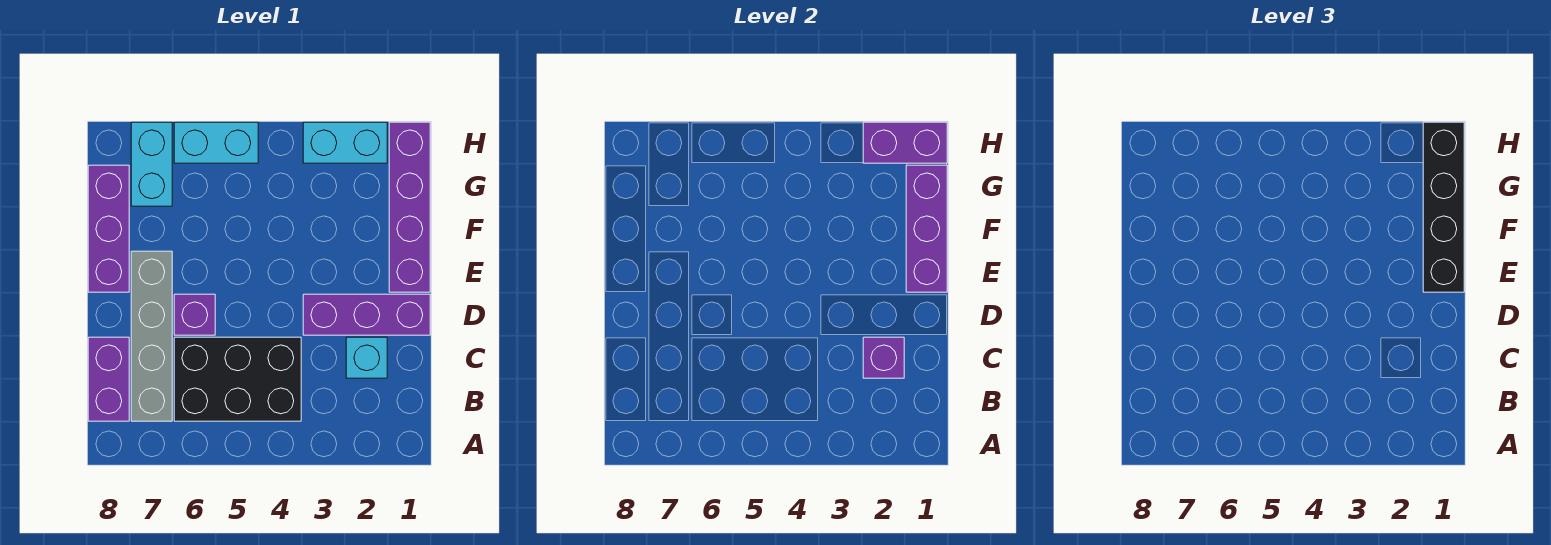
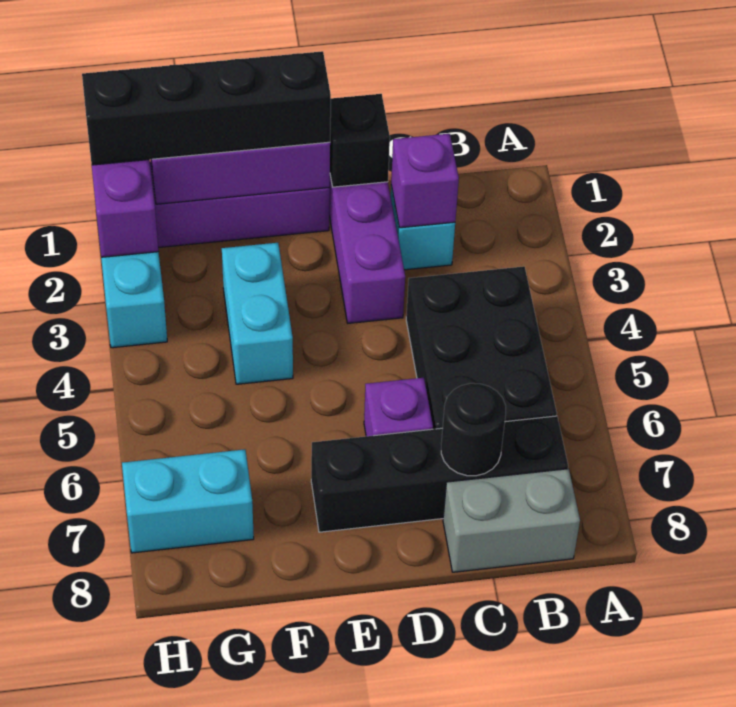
grey brick B7:E7 level 1 -> black brick B7:E7 level 1
purple brick B8:C8 level 1 -> grey brick B8:C8 level 1
none -> black round brick C7 level 2
none -> black brick D1 level 2
purple brick E8:G8 level 1 -> none
cyan brick H5:H6 level 1 -> cyan brick F3:F4 level 1

